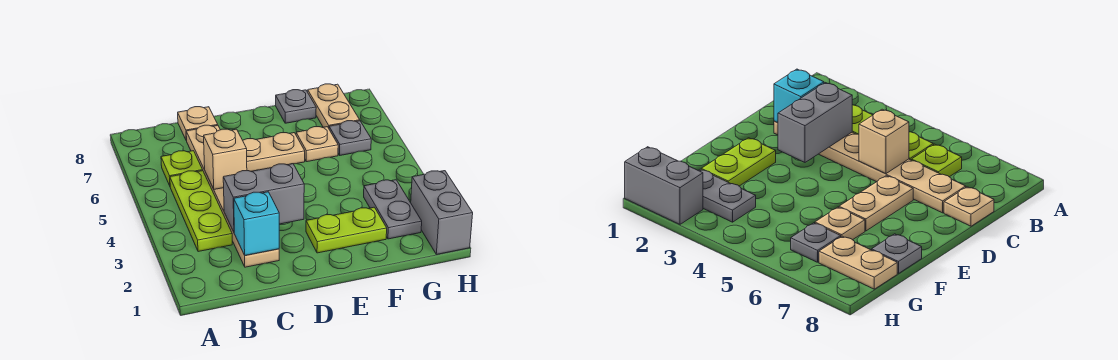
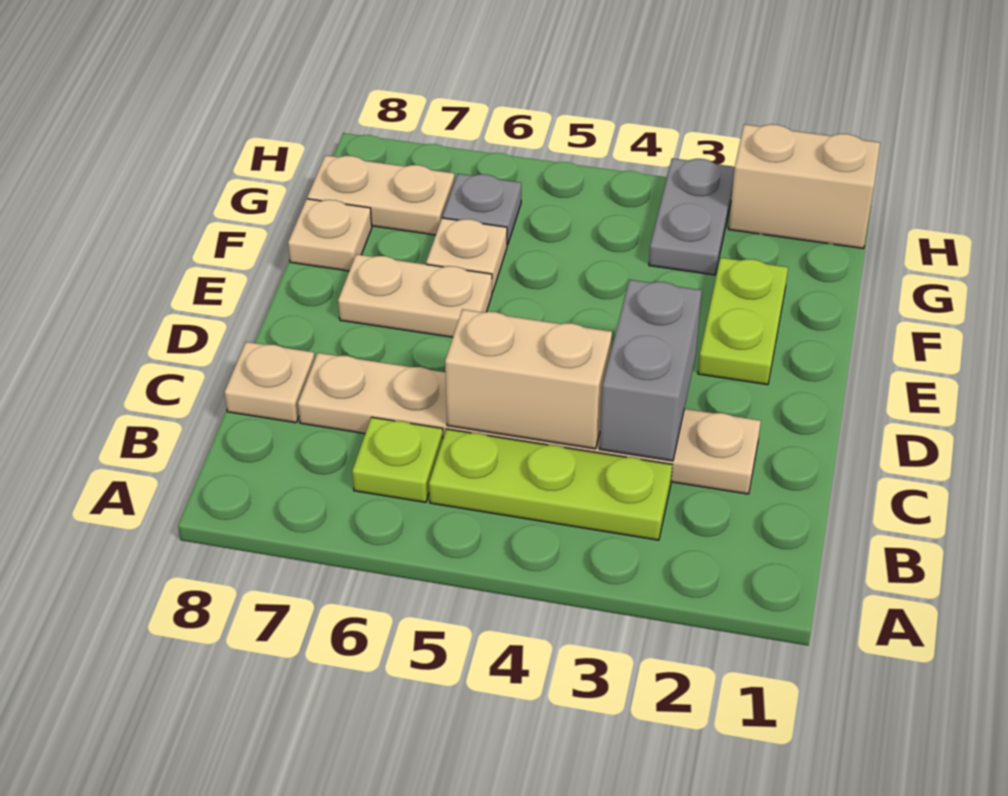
cyan brick C2 level 2 -> none
tan brick C5 level 2 -> tan brick C4:C5 level 2
tan plate D6:E6 level 1 -> tan plate E6:E7 level 1
grey plate F8 level 1 -> tan plate F8 level 1
grey plate G2:G3 level 1 -> grey plate G3:H3 level 1
grey brick H1:H2 level 1 -> tan brick H1:H2 level 1

